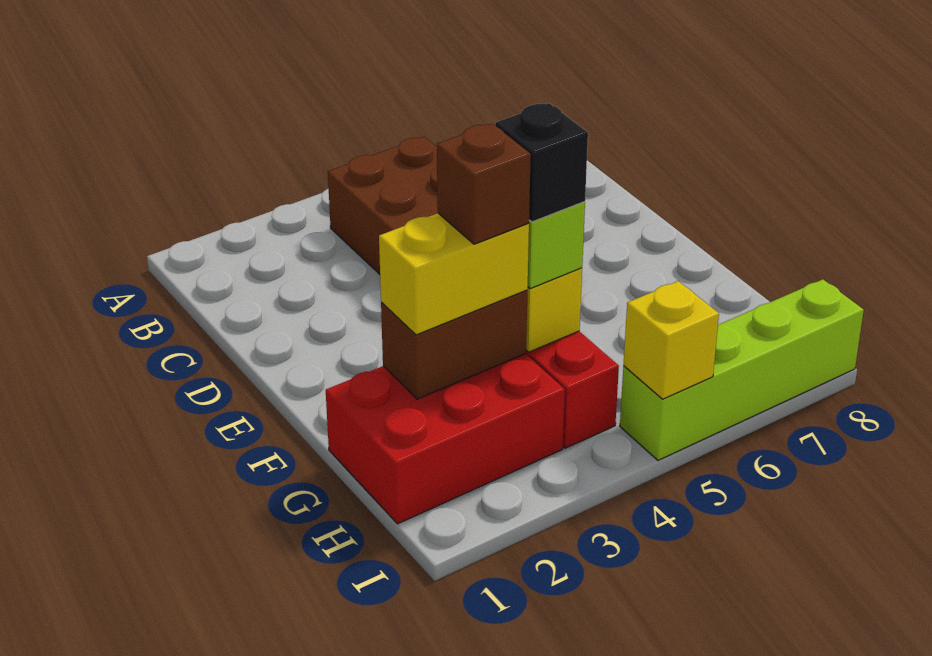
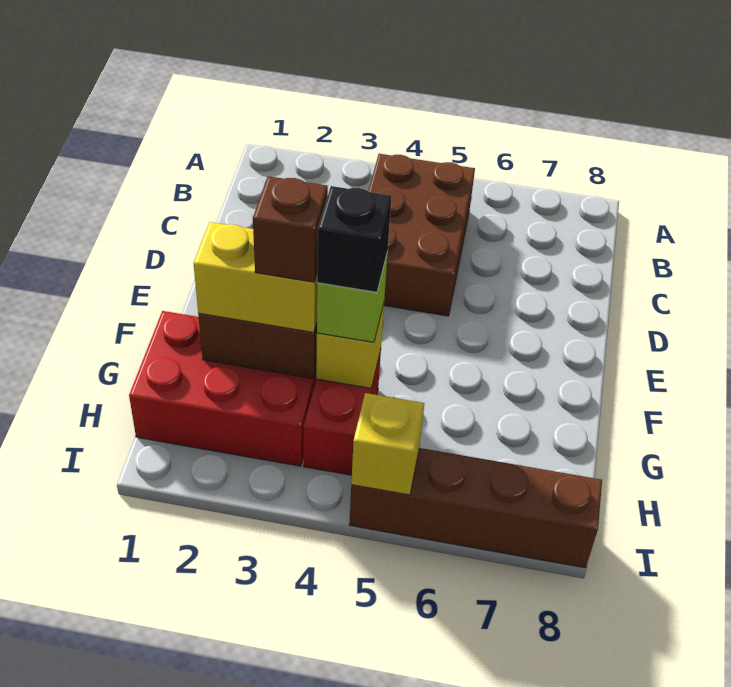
lime brick I5:I8 level 1 -> brown brick I5:I8 level 1

